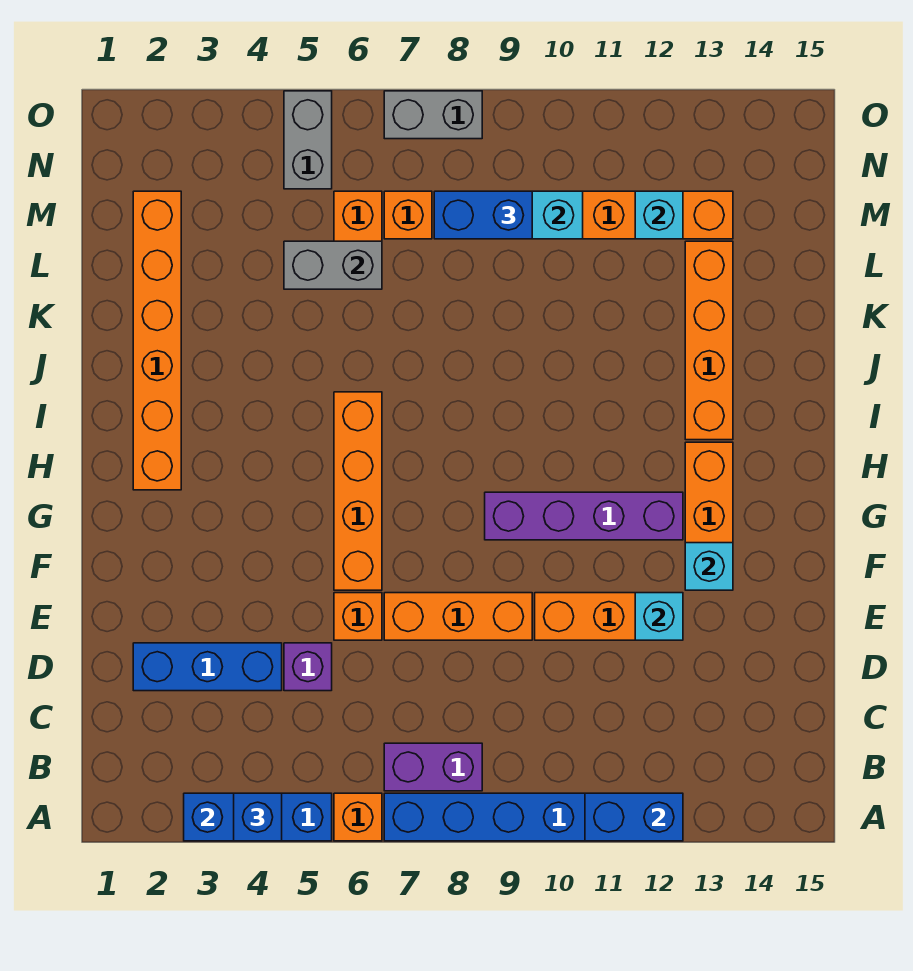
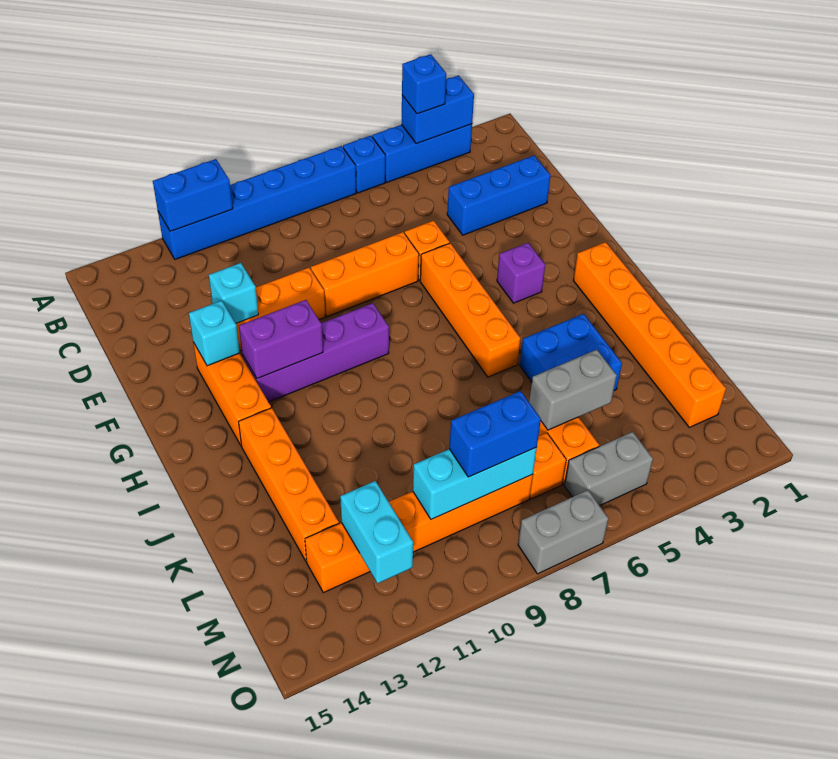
orange brick A6 level 1 -> blue brick A6 level 1
purple brick B7:B8 level 1 -> purple brick G11:G12 level 2
purple brick D5 level 1 -> purple brick G4 level 1
none -> blue brick J4:K5 level 1
cyan brick M12 level 2 -> cyan brick M12:N12 level 2
grey brick N5:O5 level 1 -> grey brick N5:N6 level 1

